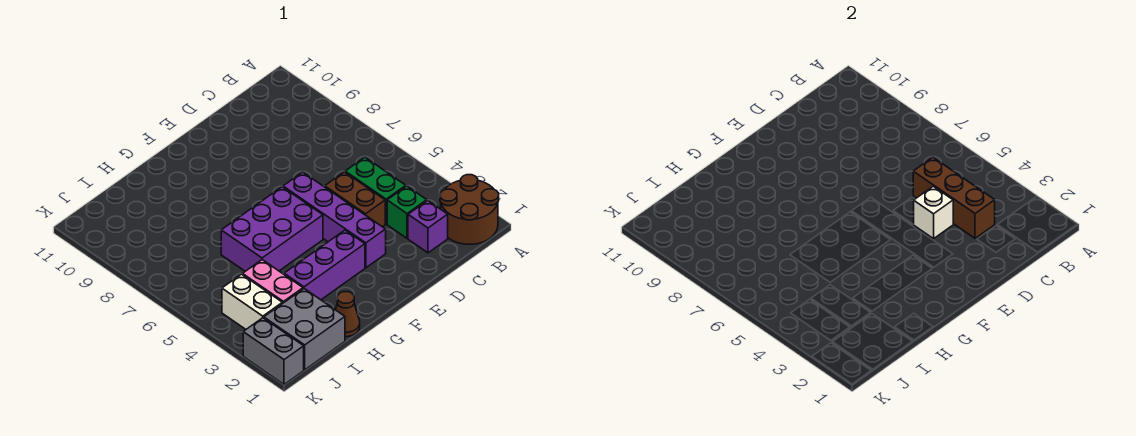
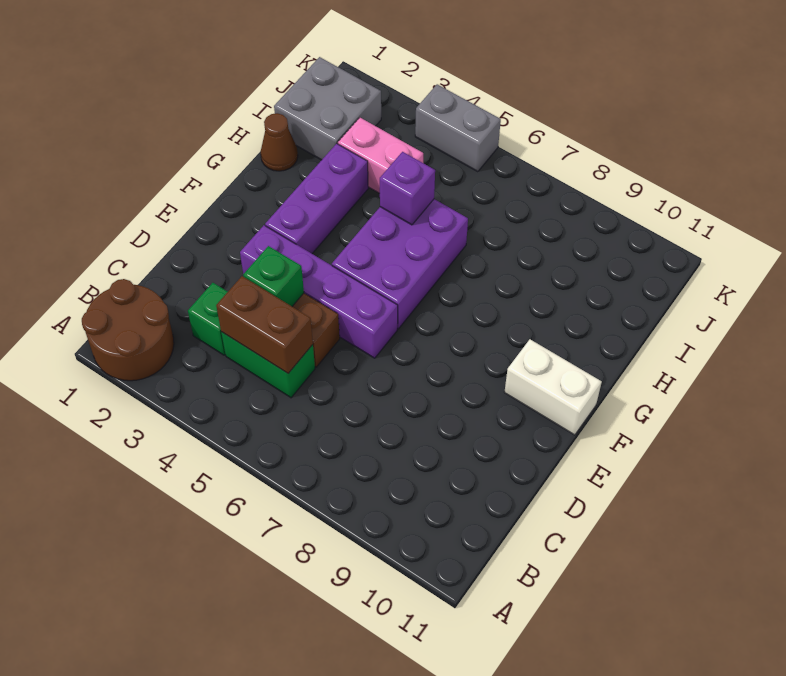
purple brick C2 level 1 -> purple brick H5 level 2
brown brick C3:C5 level 2 -> brown brick C4:C5 level 2
white brick D4 level 2 -> green brick D4 level 2
white brick J3:J4 level 1 -> white brick F10:F11 level 1
grey brick K1:K2 level 1 -> grey brick K4:K5 level 1

